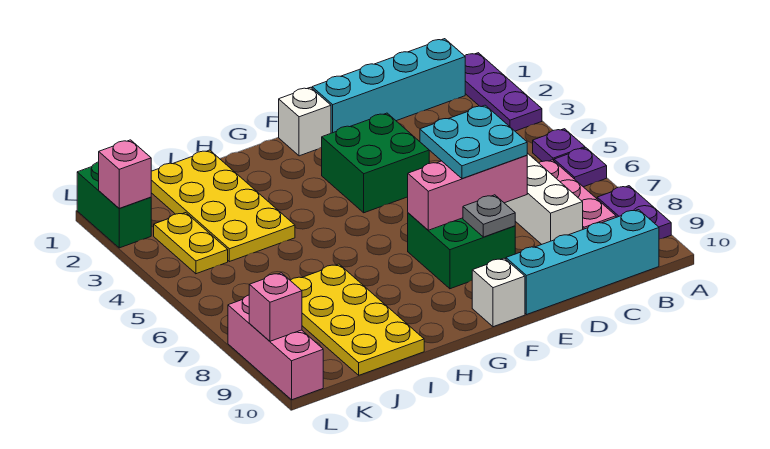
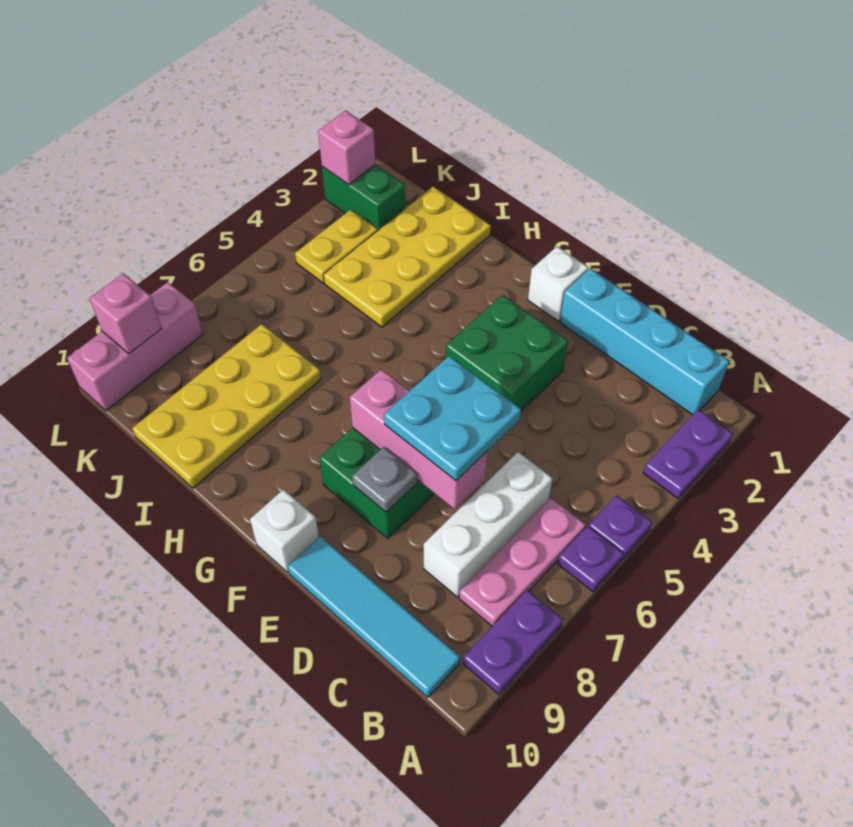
purple plate A1:A3 level 1 -> purple plate A2:A3 level 1
cyan brick B10:E10 level 1 -> cyan tile B10:E10 level 1
green brick L1:L2 level 1 -> green brick K2:L2 level 1

